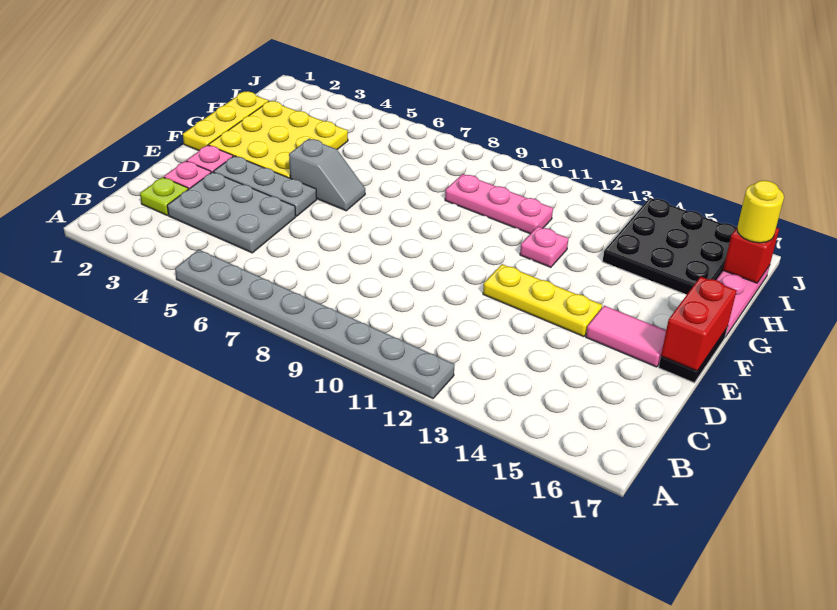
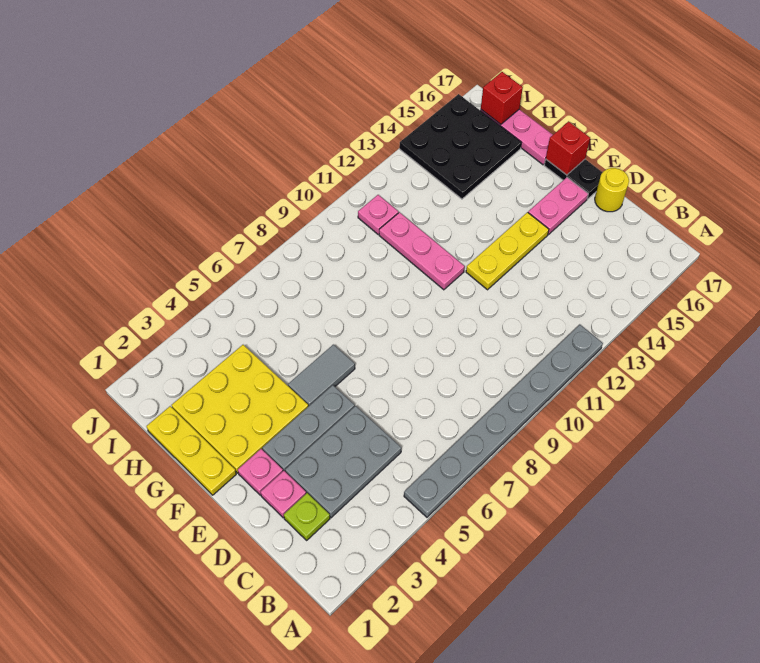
pink tile E15:E16 level 1 -> pink plate E15:E16 level 1
red brick E17:F17 level 2 -> red brick F17 level 2
grey slope F5:F6 level 1 top 5 -> grey tile F5:F6 level 1
pink plate G12 level 1 -> pink plate I11 level 1
pink plate H9:H11 level 1 -> pink plate F11:H11 level 1
yellow round brick I17 level 3 -> yellow round brick D17 level 1

